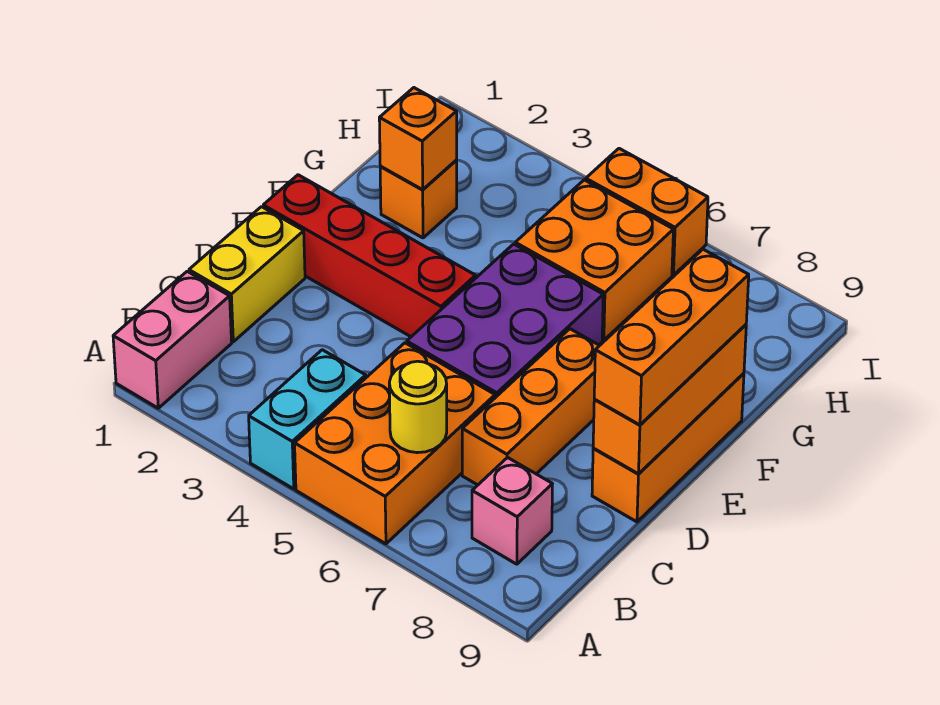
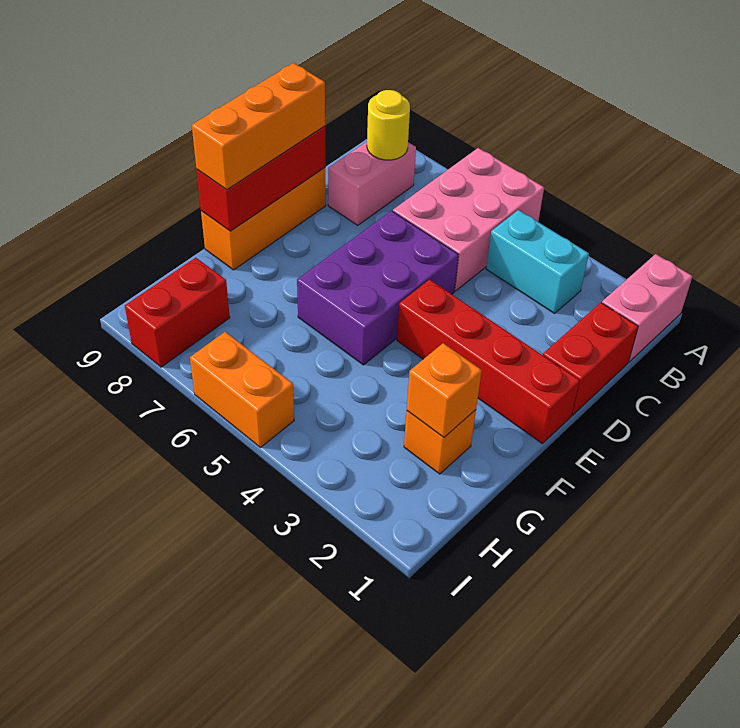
cyan brick A4:B4 level 1 -> cyan brick B3:B4 level 1
orange brick A5:C6 level 1 -> pink brick A5:C6 level 1
yellow round brick B6 level 2 -> yellow round brick B8 level 2
pink brick B8 level 1 -> pink brick B8:C8 level 1
yellow brick C1:D1 level 1 -> red brick C1:D1 level 1
orange brick C7:E7 level 1 -> none
orange brick D9:F9 level 2 -> red brick D9:F9 level 2
orange brick G5:H6 level 1 -> none
none -> red brick H8:I8 level 1

